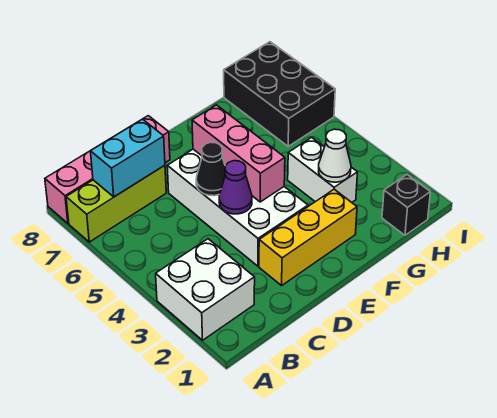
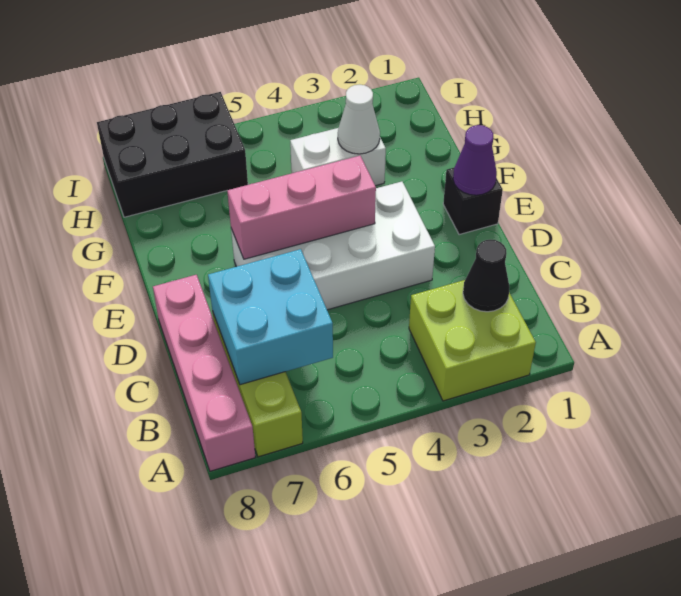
white brick A2:B3 level 1 -> lime brick A2:B3 level 1
cyan brick B7:C7 level 2 -> cyan brick B6:C7 level 2
yellow brick D2:F2 level 1 -> none
purple cone D4 level 2 -> purple cone E1 level 2
black cone D5 level 2 -> black cone B2 level 2
black brick H1 level 1 -> black brick E1 level 1

